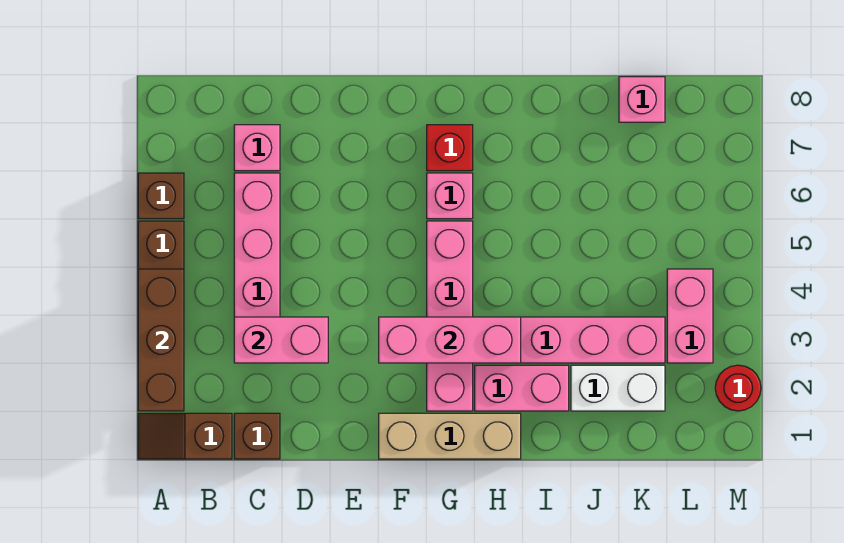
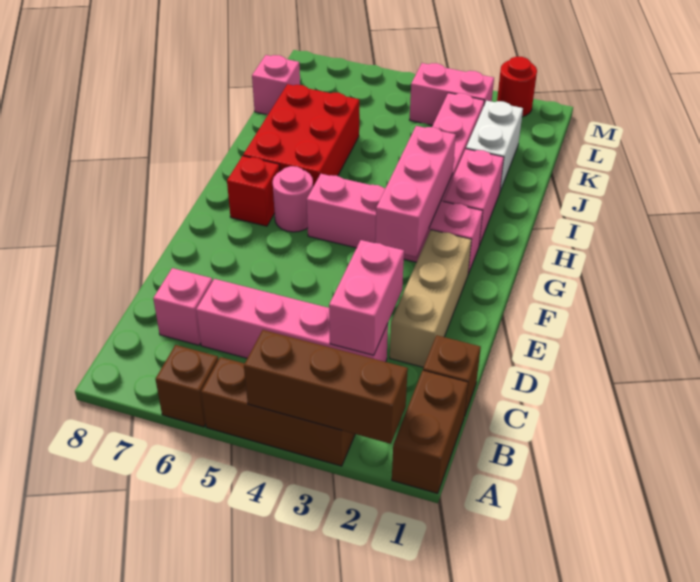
brown slope A1:B1 level 1 top B -> brown brick A1:B1 level 1
tan brick F1:H1 level 1 -> tan brick D2:F2 level 1
pink brick G6 level 1 -> pink round brick G6 level 1
none -> red brick H6:J7 level 1

